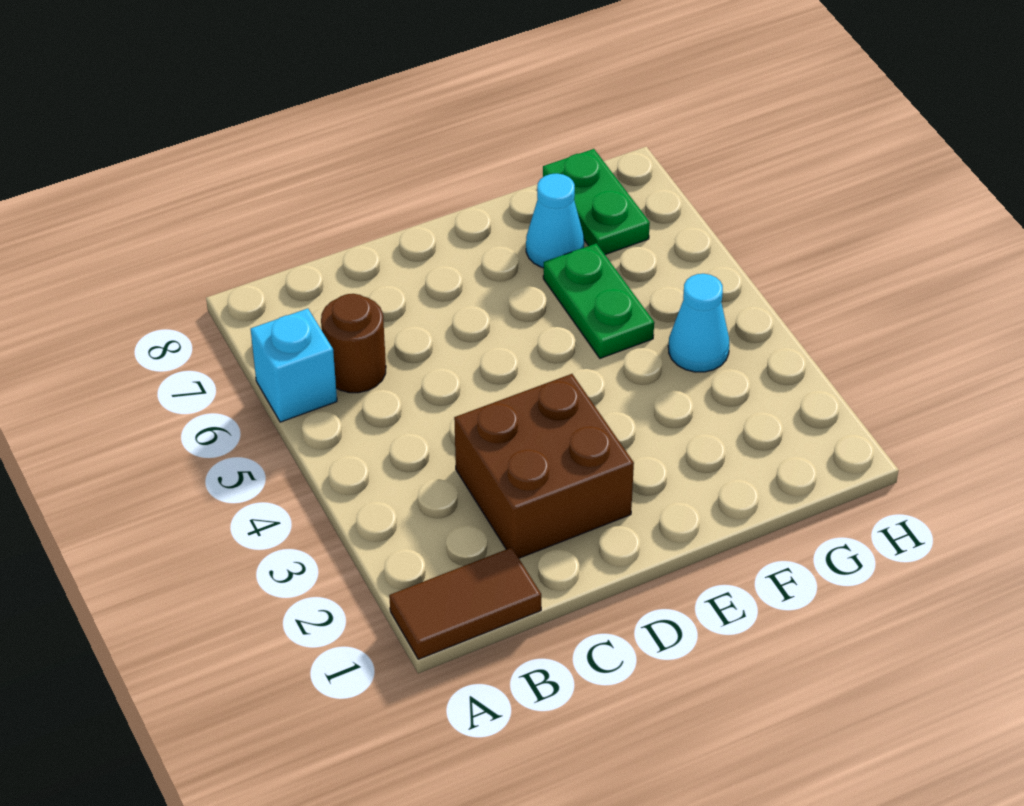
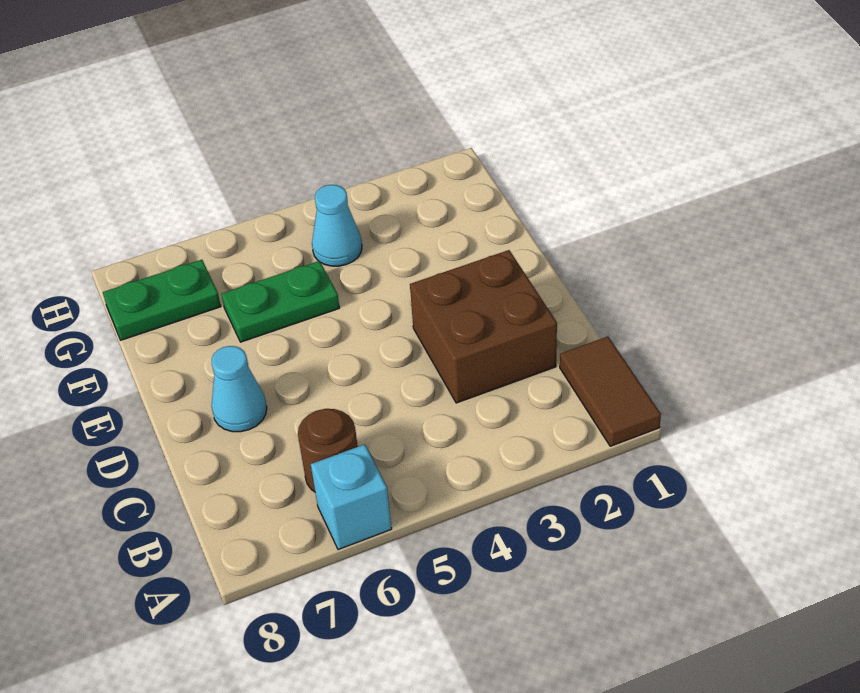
cyan cone F7 level 1 -> cyan cone D7 level 1

